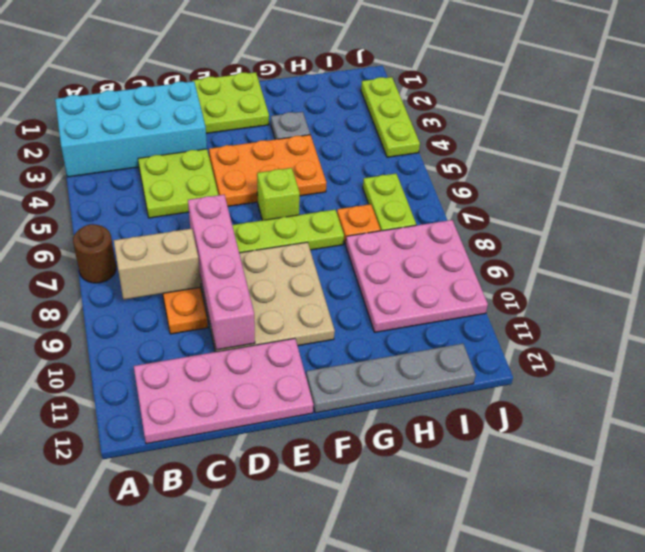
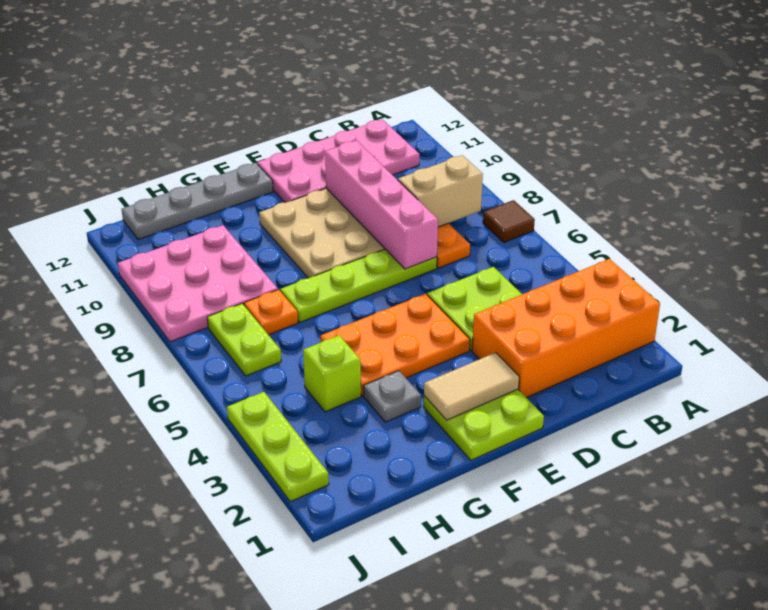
cyan brick A2:D3 level 1 -> orange brick A2:D3 level 1
brown round brick A7 level 1 -> brown tile A7 level 1
none -> tan tile E2:F2 level 2
lime brick F6 level 1 -> lime brick H4 level 1

